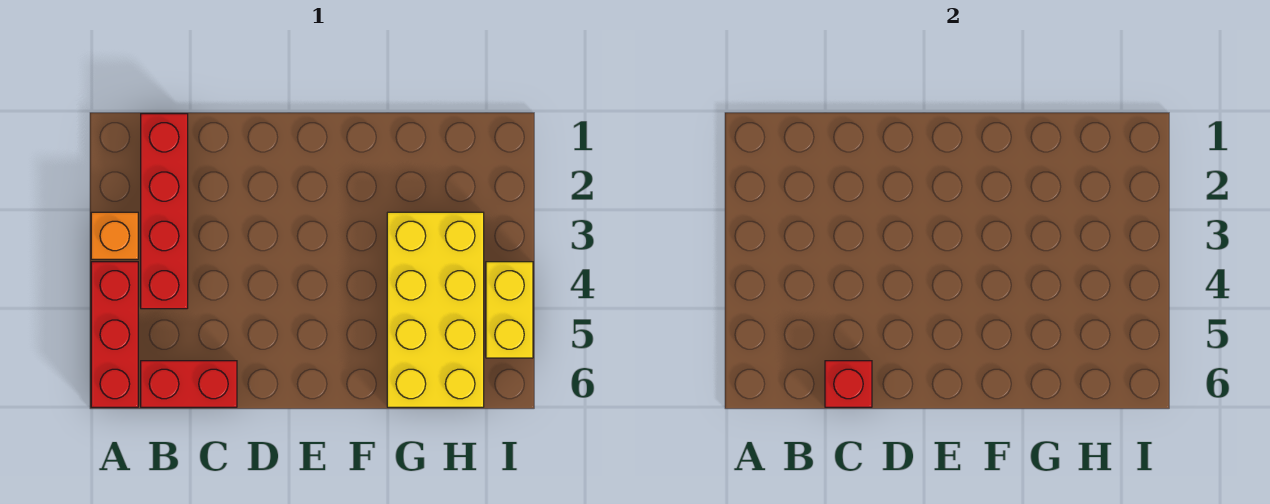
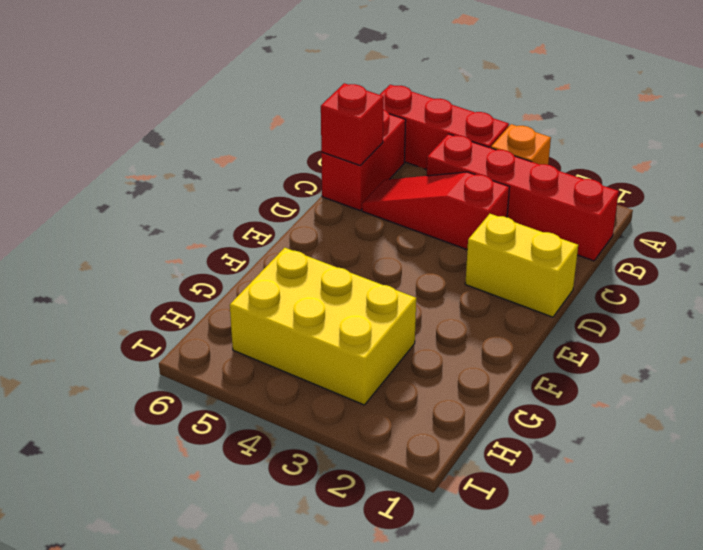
none -> red slope C3:C5 level 1 top 3
yellow brick G3:H6 level 1 -> yellow brick G3:H5 level 1
yellow brick I4:I5 level 1 -> yellow brick D1:D2 level 1

